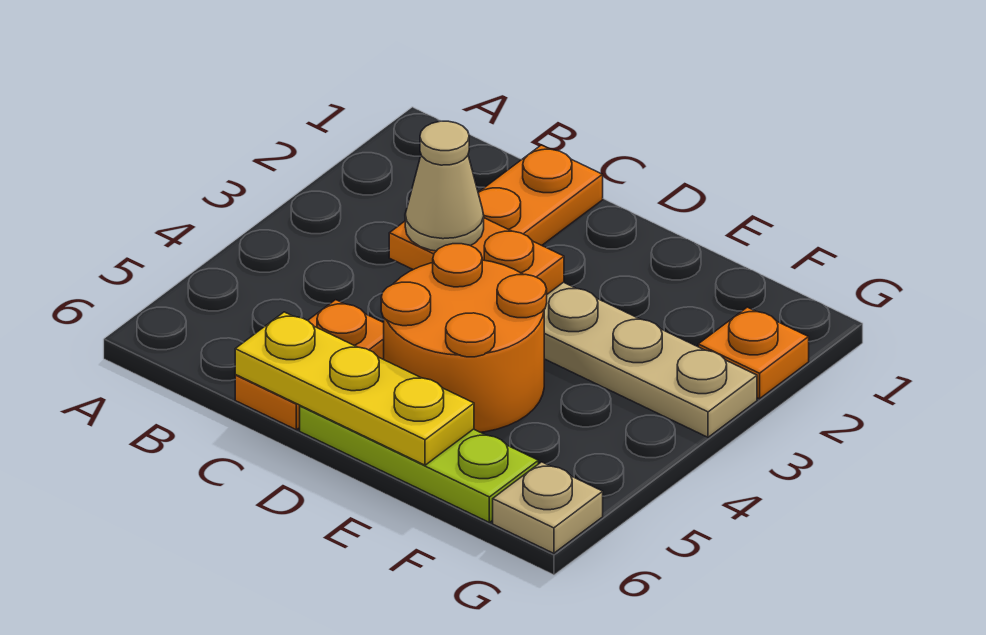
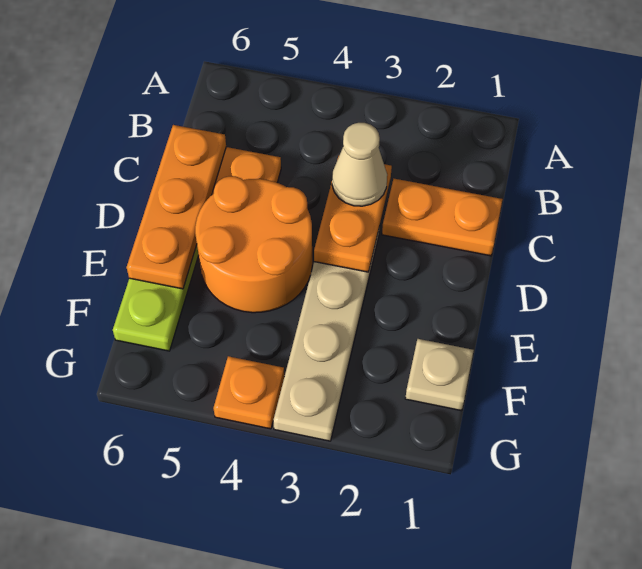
yellow plate C6:E6 level 2 -> orange plate C6:E6 level 2
orange plate G2 level 1 -> orange plate G4 level 1
tan plate G6 level 1 -> tan plate F1 level 1

